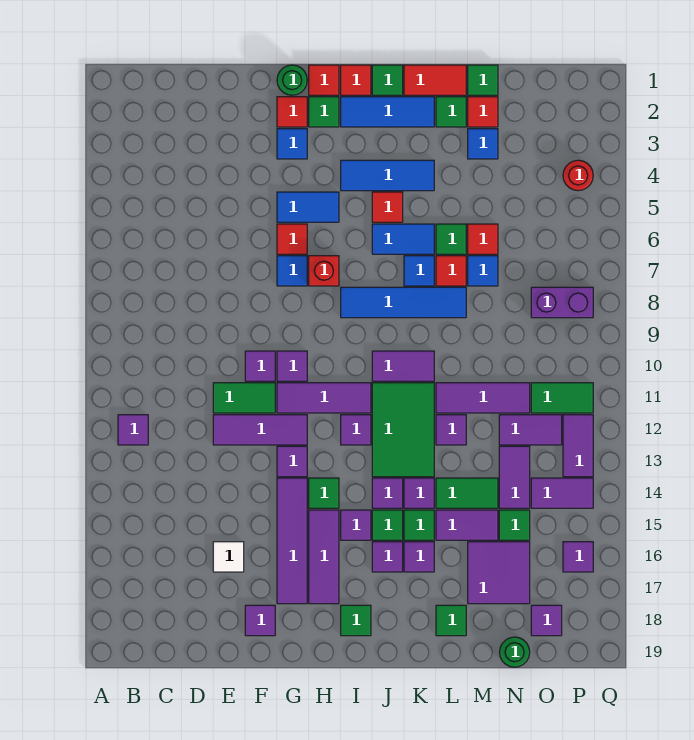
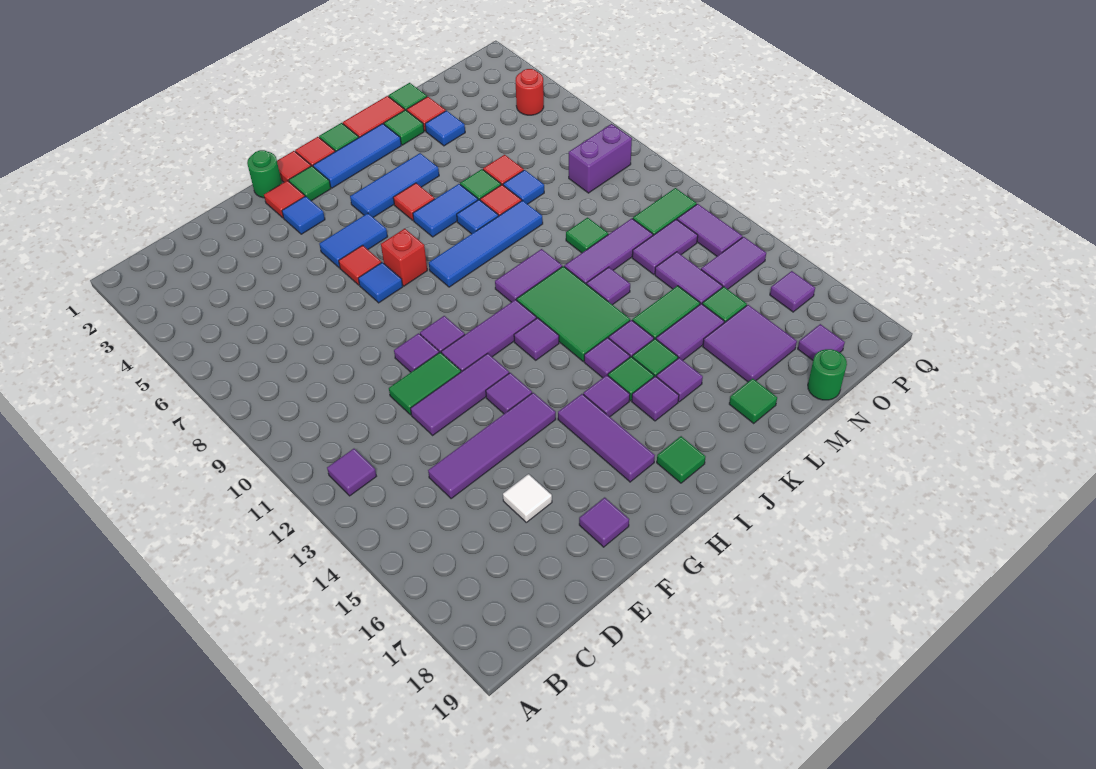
purple tile G14:G17 level 1 -> purple tile D14:G14 level 1
green tile H14 level 1 -> green tile M10 level 1

